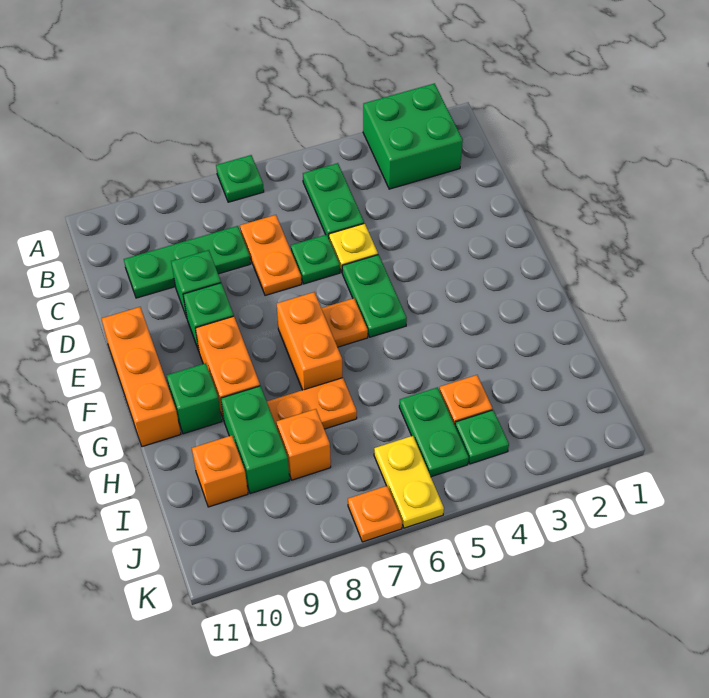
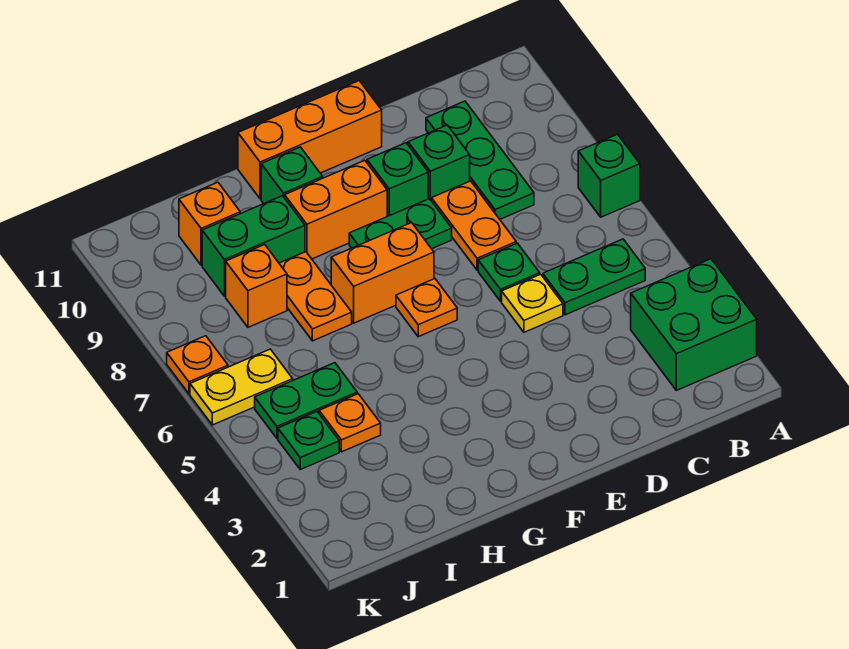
green plate A7 level 1 -> green brick A7 level 1
orange plate C7:D7 level 1 -> orange plate D7:D8 level 1
green plate E5:F5 level 1 -> green plate E8:F8 level 1

